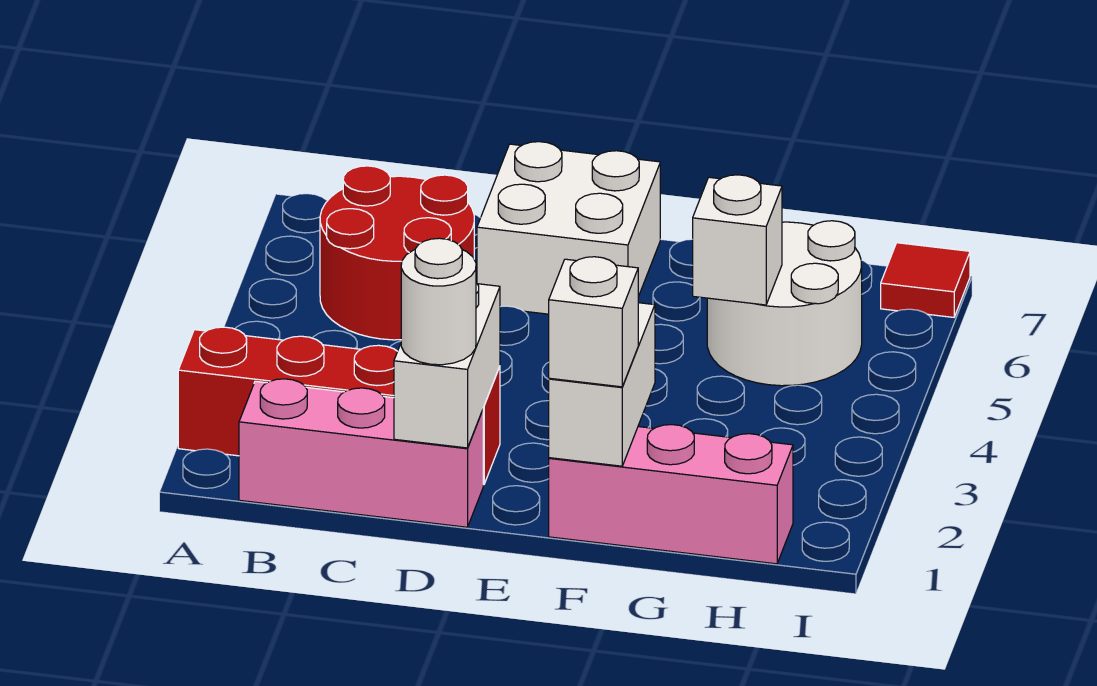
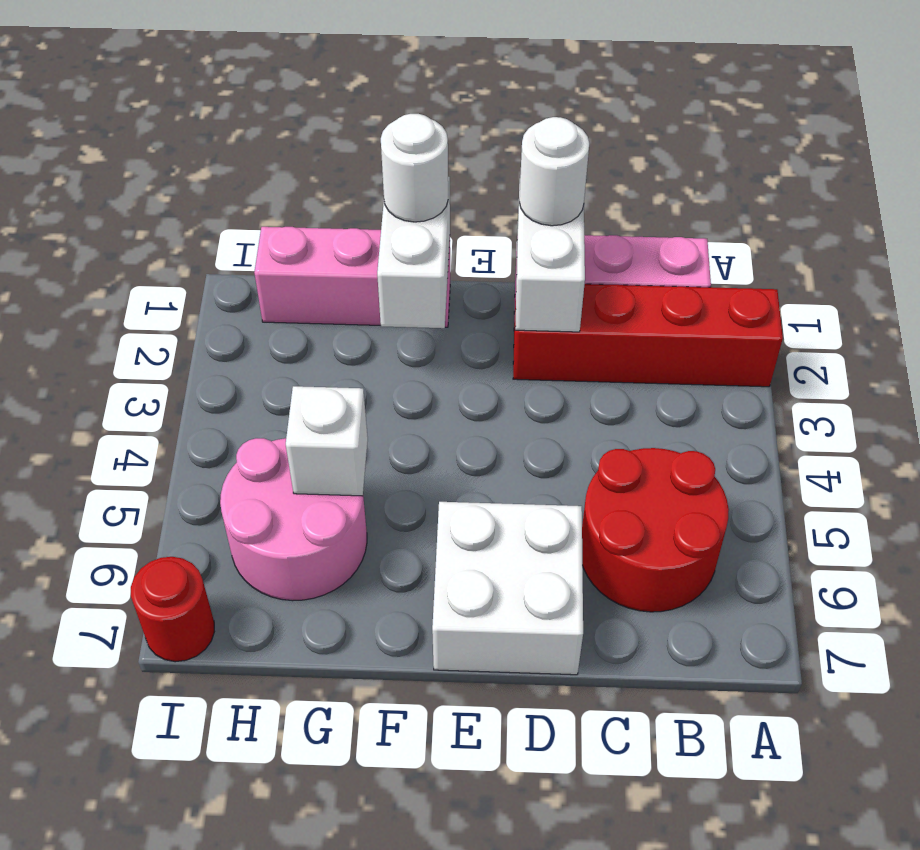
white brick F1 level 3 -> white round brick F1 level 3
white round brick G5:H6 level 1 -> pink round brick G5:H6 level 1
red tile I7 level 1 -> red round brick I7 level 1

